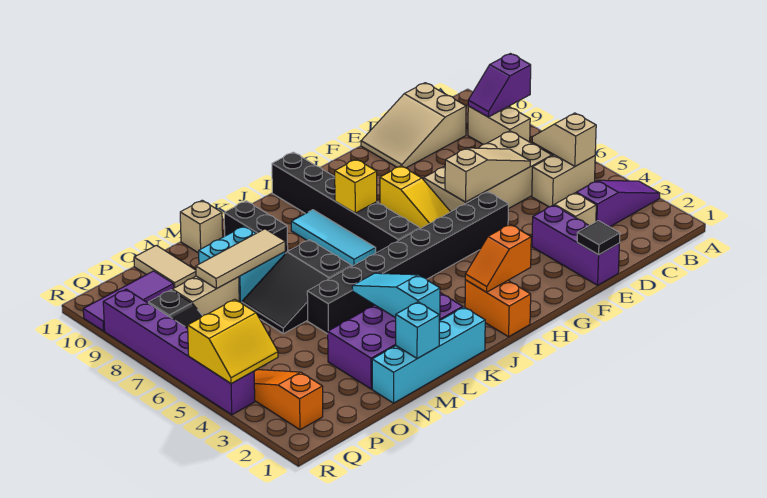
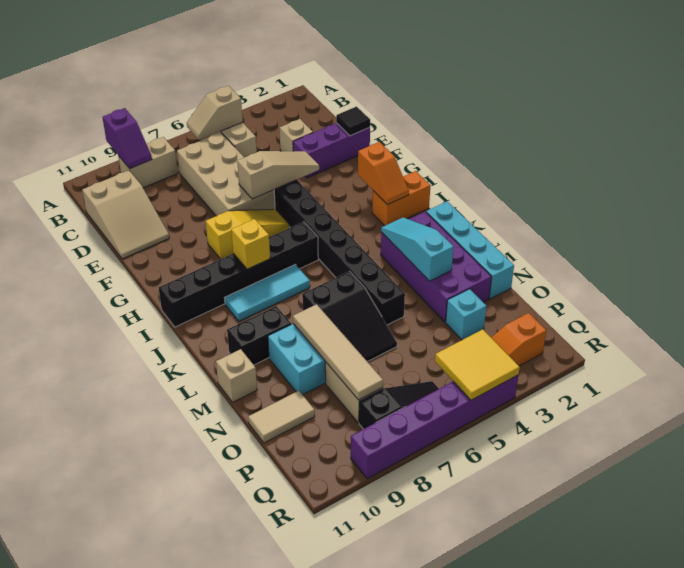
purple slope A3:C3 level 1 top C -> none
tan slope D6:F6 level 2 top F -> tan slope F4:F6 level 2 top 6
cyan slope L2:L4 level 2 top 2 -> cyan slope K3:M3 level 2 top M
cyan brick M1 level 2 -> cyan brick O3 level 1
tan tile M8:O8 level 2 -> tan tile M8:P8 level 2
purple tile P10:R10 level 1 -> none
yellow slope Q4:R5 level 2 top 5 -> yellow tile Q4:R5 level 2

